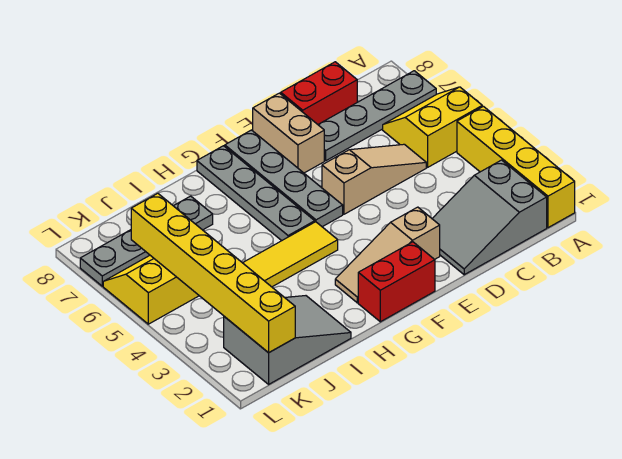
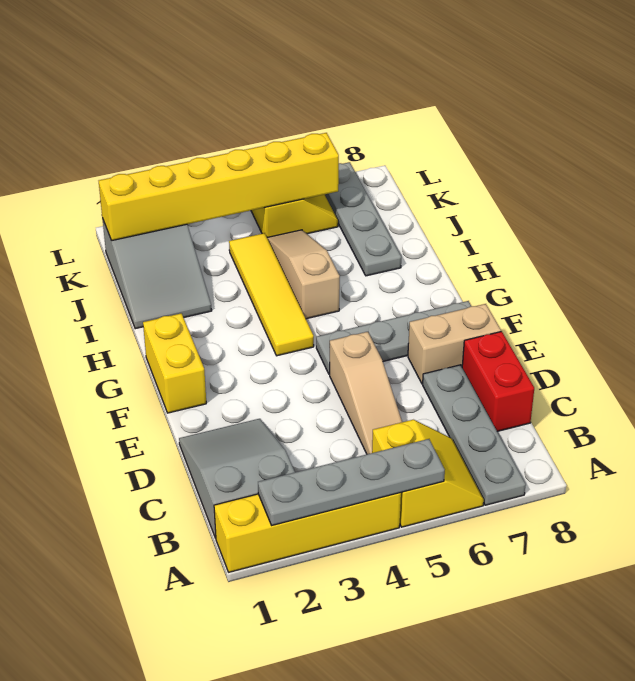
tan slope E2:G2 level 1 top E -> tan slope H5:J5 level 1 top H
red brick F1:G1 level 1 -> yellow brick F1:G1 level 1
grey plate G5:G8 level 1 -> grey plate A2:A5 level 2

